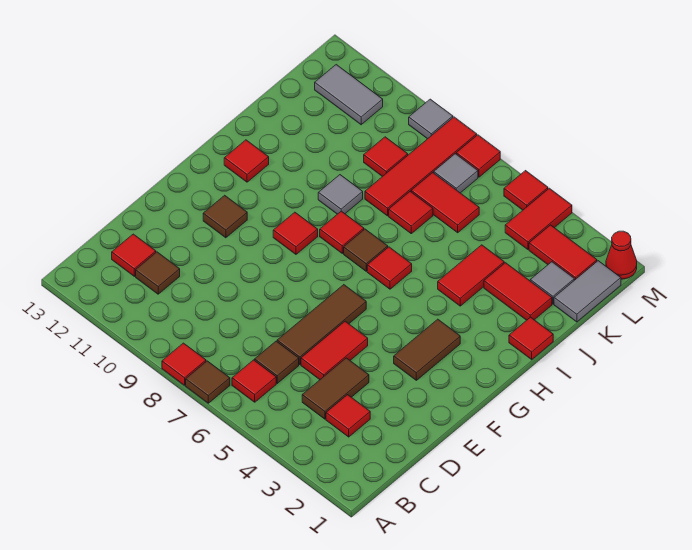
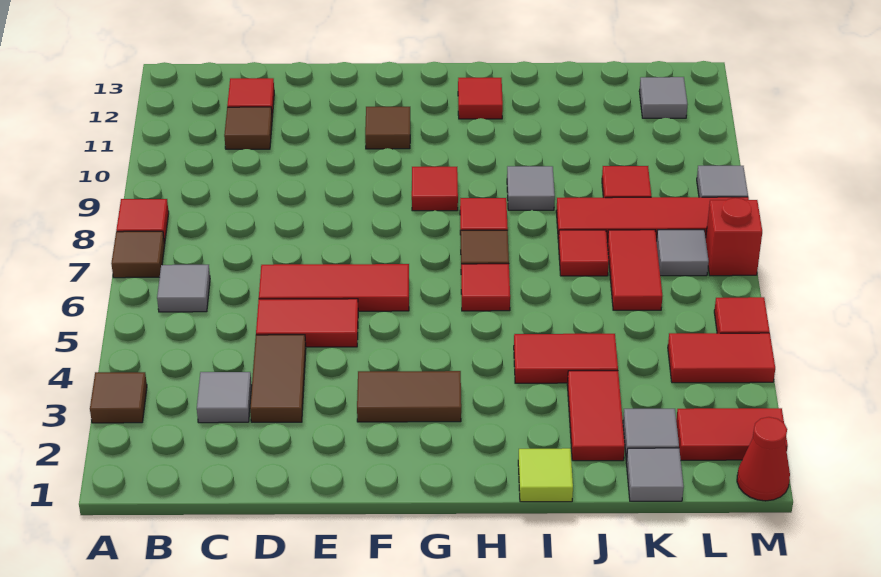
red tile B6 level 1 -> grey tile B6 level 1
red tile C3 level 1 -> grey tile C3 level 1
brown tile C4:D4 level 1 -> brown tile D3:D4 level 1
brown tile C6 level 1 -> brown tile A3 level 1
brown tile D6:F6 level 1 -> red tile D6:F6 level 1
red tile I1 level 1 -> lime tile I1 level 1
grey tile K1:L1 level 1 -> grey tile K1 level 1
red tile L2:L3 level 1 -> red tile L2:M2 level 1
grey tile L11:L12 level 1 -> grey tile L12 level 1
red tile M7 level 1 -> red brick M7 level 1

